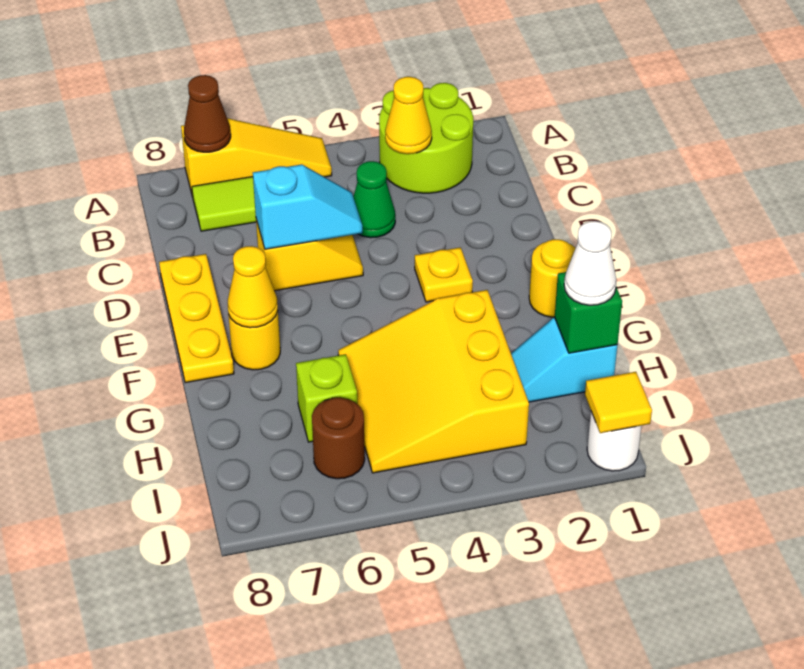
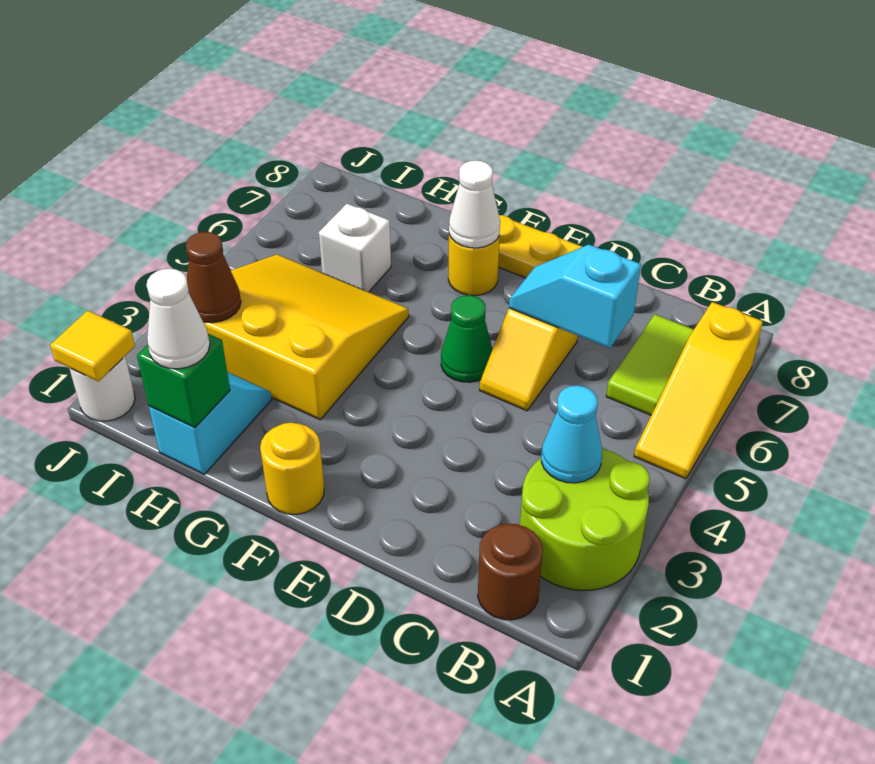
brown cone A7 level 2 -> brown cone I3 level 2
yellow cone B3 level 2 -> cyan cone B3 level 2
green cone C4 level 1 -> green cone E5 level 1
cyan slope D5:D6 level 2 top 6 -> cyan slope C6:D6 level 2 top C
yellow plate E3 level 1 -> none
yellow cone F7 level 2 -> white cone F7 level 2
lime brick H6 level 1 -> white brick H6 level 1
brown round brick I6 level 1 -> brown round brick B1 level 1

